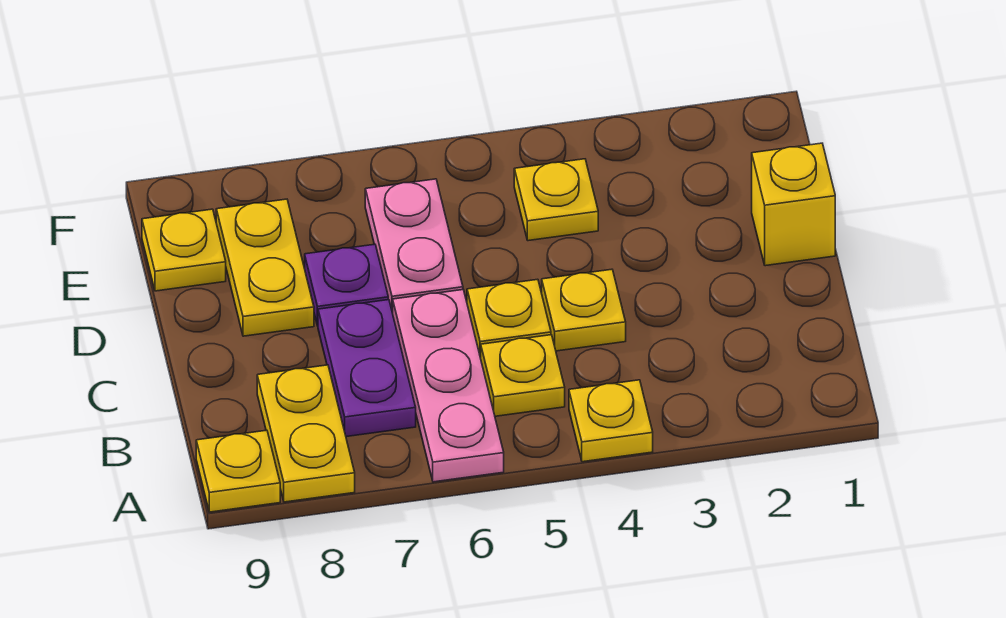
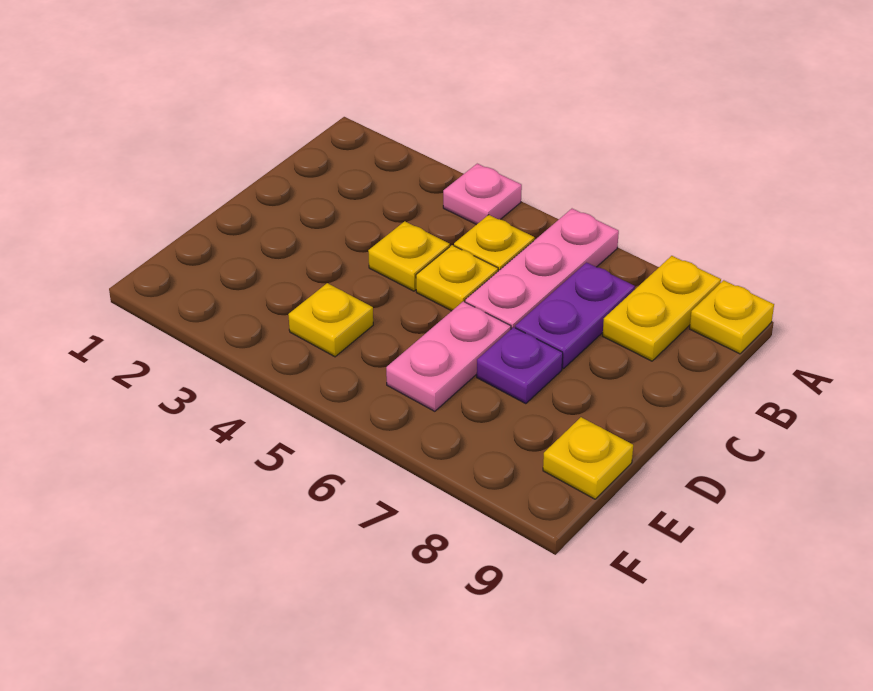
yellow plate A4 level 1 -> pink plate A4 level 1
yellow brick D1 level 1 -> none
yellow plate D8:E8 level 1 -> none

